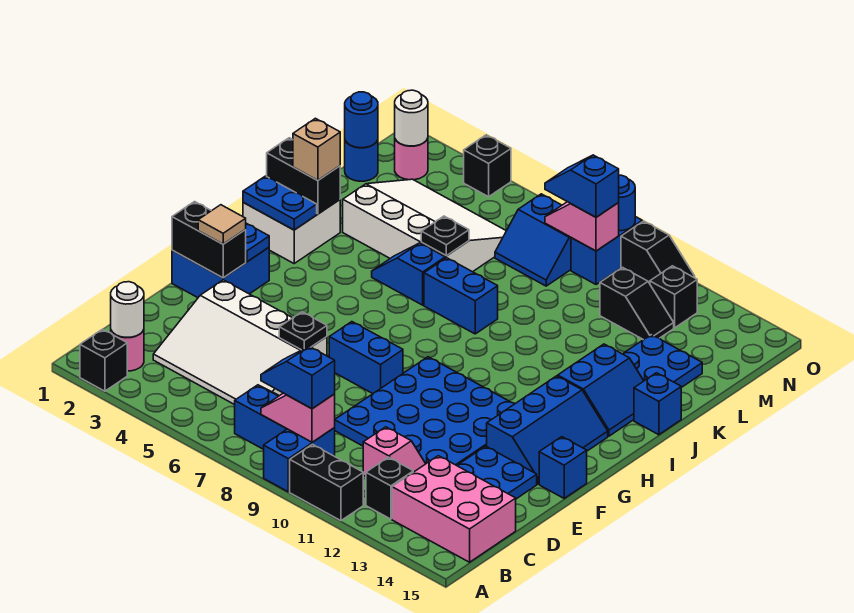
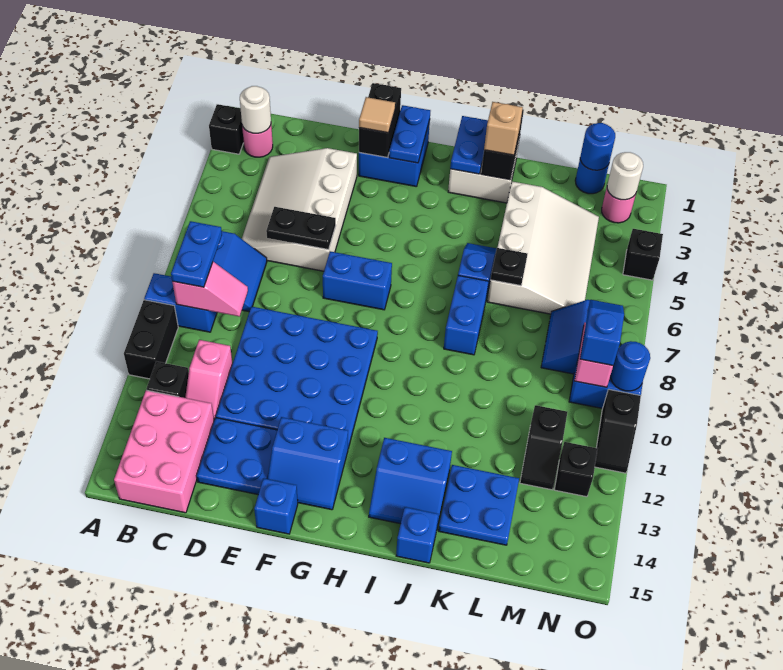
pink slope B8:B9 level 2 top 9 -> pink slope B9:C9 level 2 top B
blue slope B8:B9 level 3 top 9 -> blue plate B8:B9 level 3
black plate E6 level 2 -> black plate D6:E6 level 2
blue brick F7:F8 level 1 -> blue brick F7:G7 level 1
blue slope F13:H14 level 1 top 13 -> blue slope F13:G14 level 1 top 13

